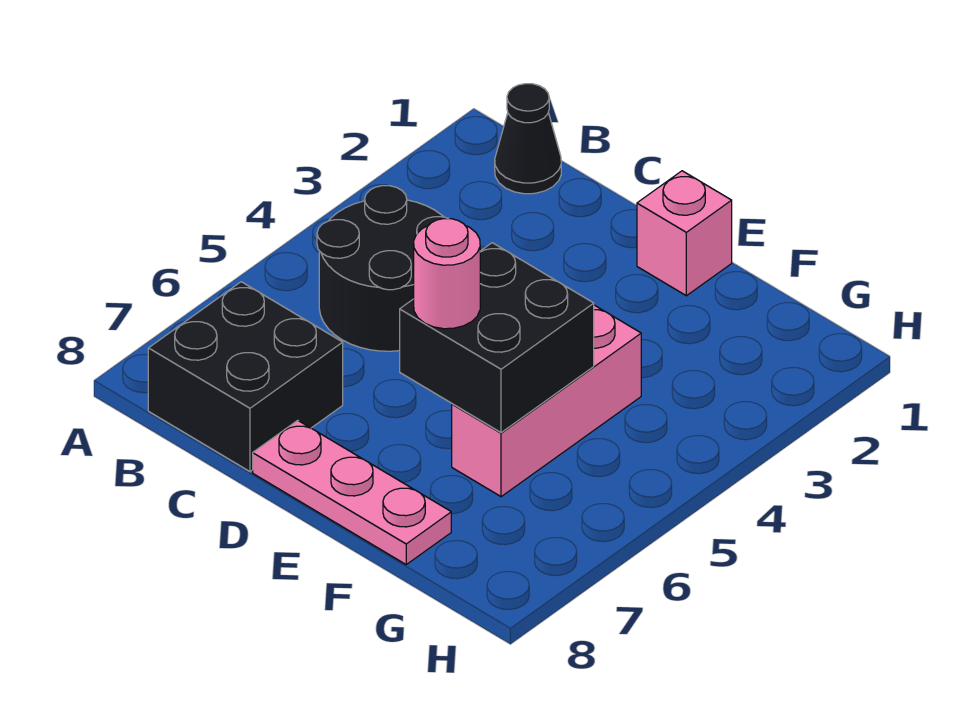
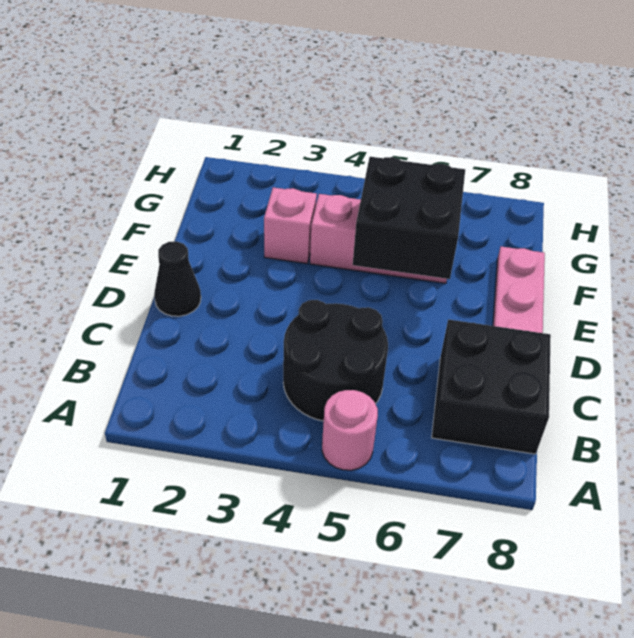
black cone B1 level 1 -> black cone D1 level 1
pink brick E1 level 1 -> pink brick F3 level 1
pink round brick E6 level 3 -> pink round brick A5 level 1

